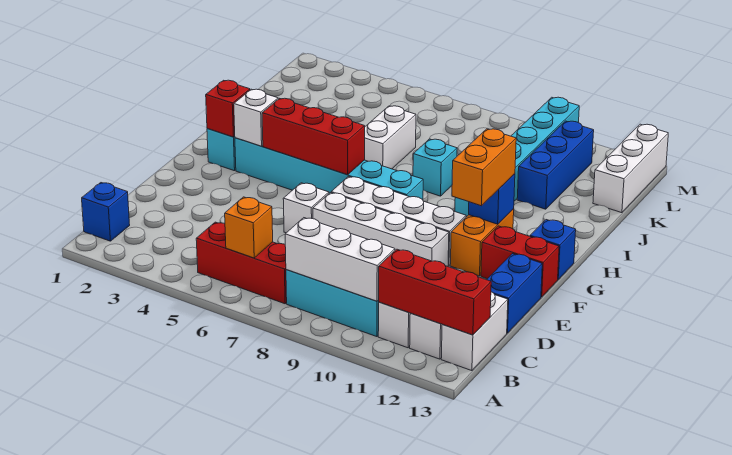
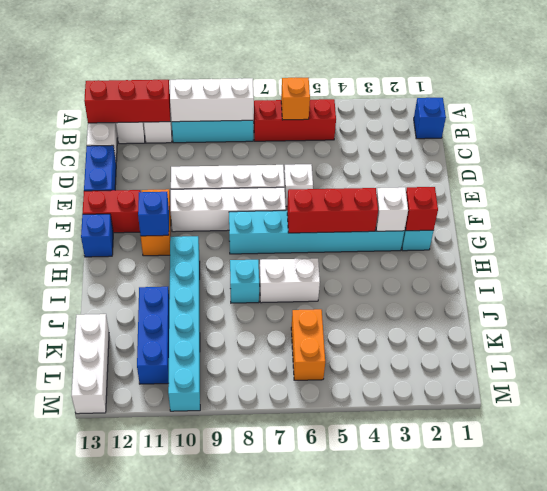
orange brick F11:G11 level 3 -> orange brick K6:L6 level 1
white brick I6:J6 level 1 -> white brick I6:I7 level 1

